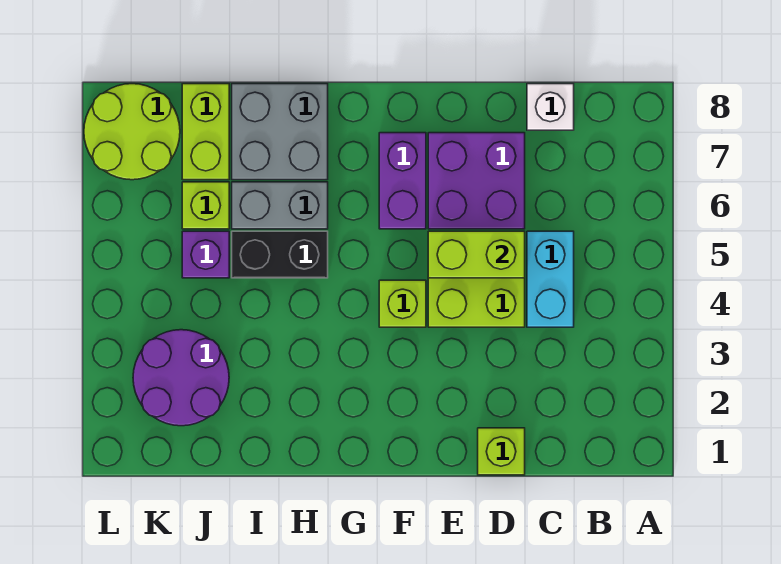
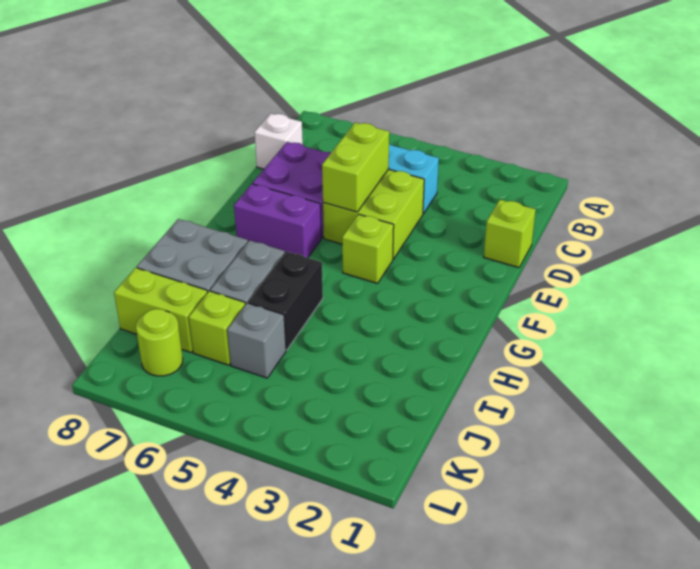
purple round brick J2:K3 level 1 -> none
purple brick J5 level 1 -> grey brick J5 level 1
lime round brick K7:L8 level 1 -> lime round brick K7 level 1

